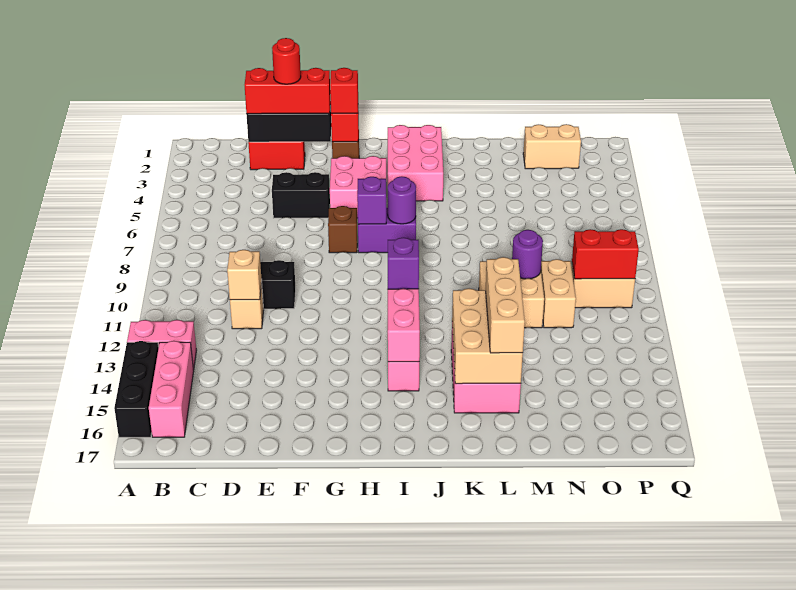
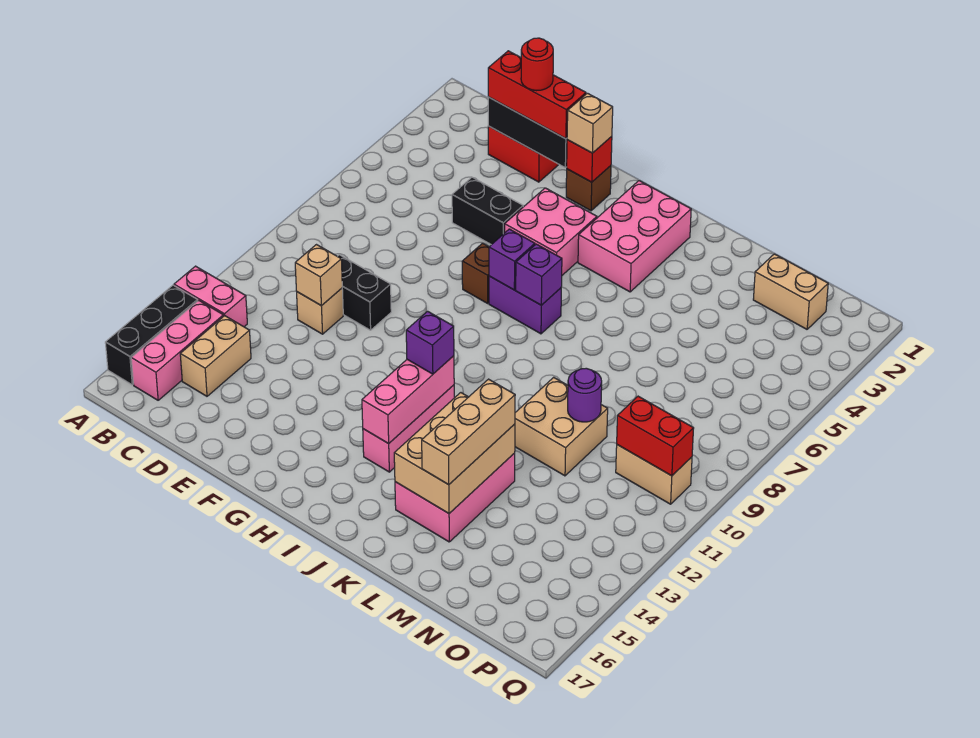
red brick G2 level 3 -> tan brick G2 level 3
purple round brick I7 level 2 -> purple brick I7 level 2
tan brick N10:N11 level 1 -> tan brick C14:C15 level 1

